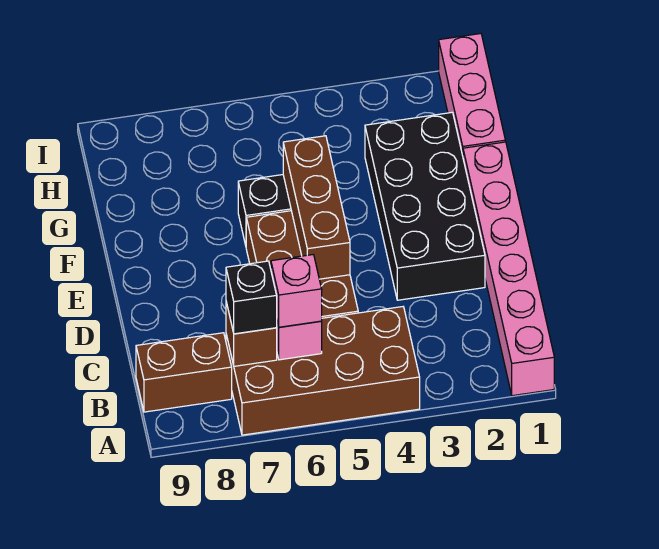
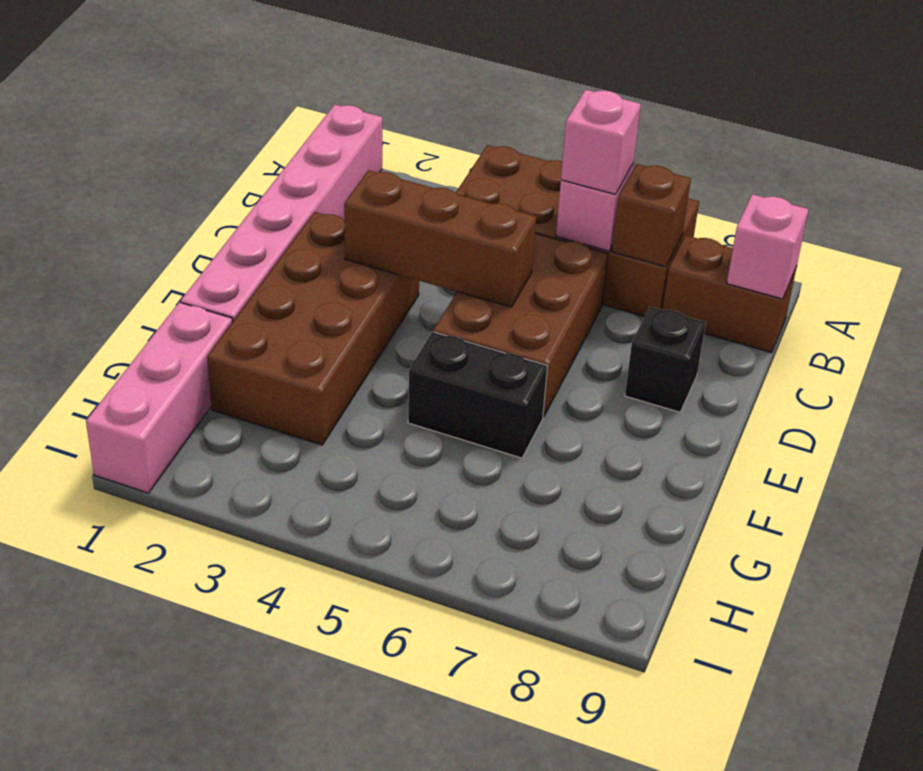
black brick B7 level 3 -> black brick D8 level 1
none -> pink brick B9 level 2
black brick D2:G3 level 1 -> brown brick D2:G3 level 1
brown brick D5:F5 level 2 -> brown brick D3:D5 level 2

